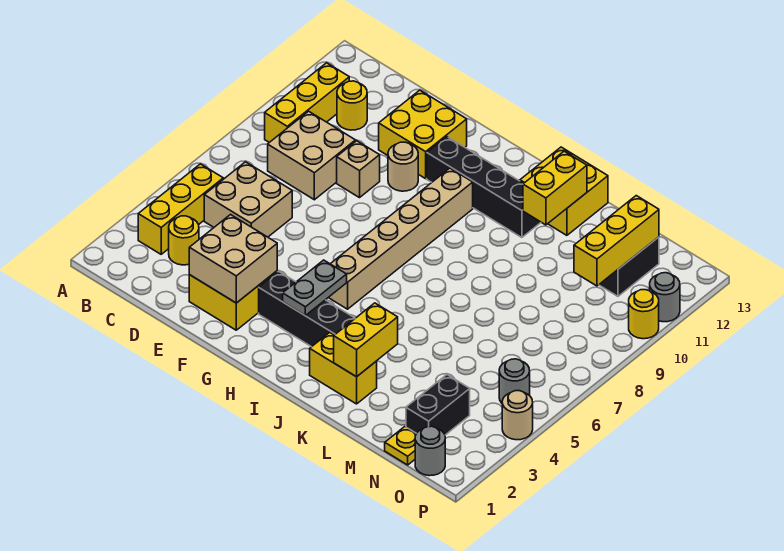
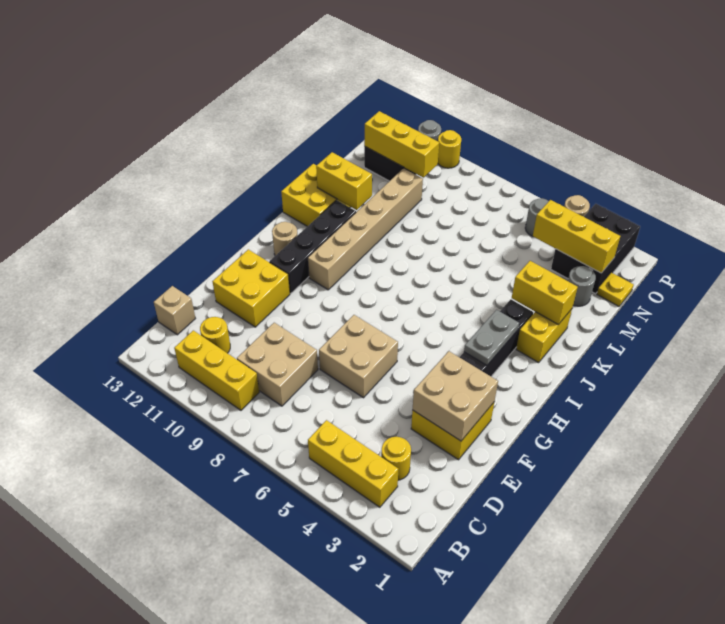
tan brick C5:D6 level 1 -> tan brick E6:F7 level 1
tan brick E9 level 1 -> tan brick C13 level 1
tan round brick F10 level 1 -> tan round brick H12 level 1
grey plate H3:H4 level 2 -> grey plate H3:I3 level 2
tan brick H5:H10 level 1 -> tan brick H10:M10 level 1
black brick N2:N3 level 1 -> black brick N2:P3 level 1
none -> yellow brick N2:N4 level 2
grey round brick O1 level 1 -> grey round brick M2 level 1

